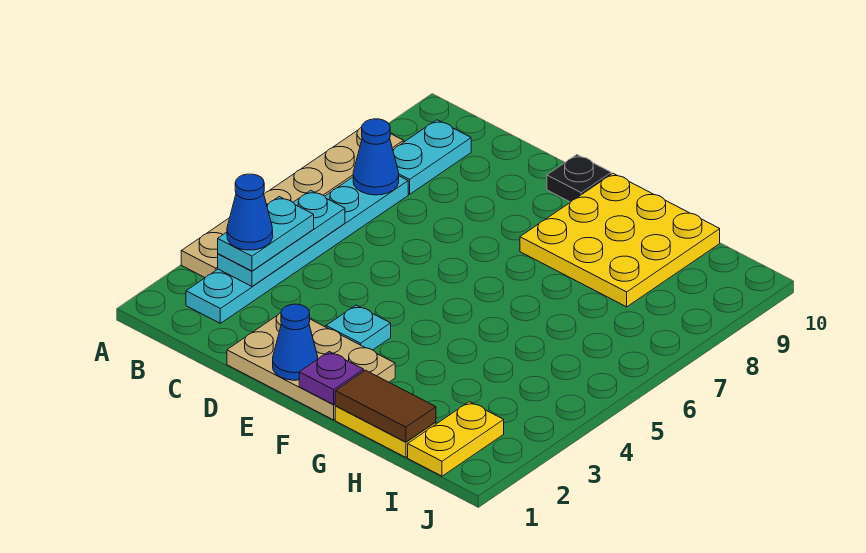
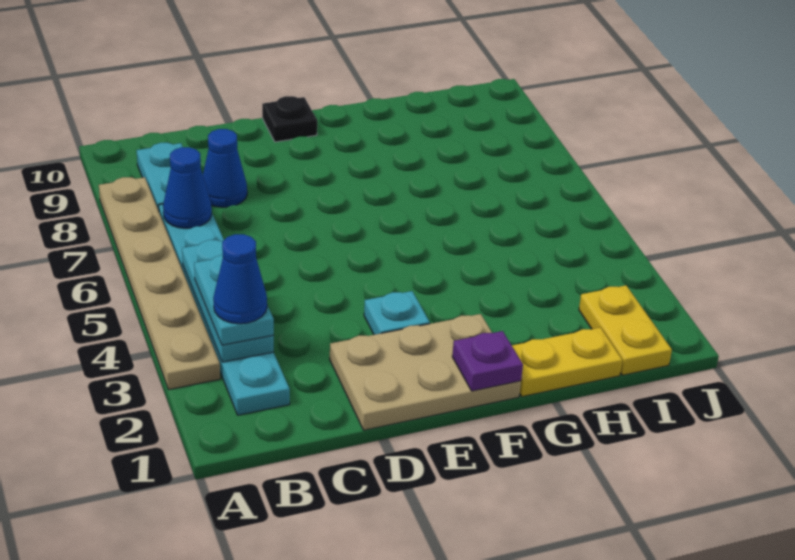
blue cone E1 level 2 -> blue cone C8 level 1
yellow plate F8:H10 level 1 -> none
brown tile G1:H1 level 2 -> none

